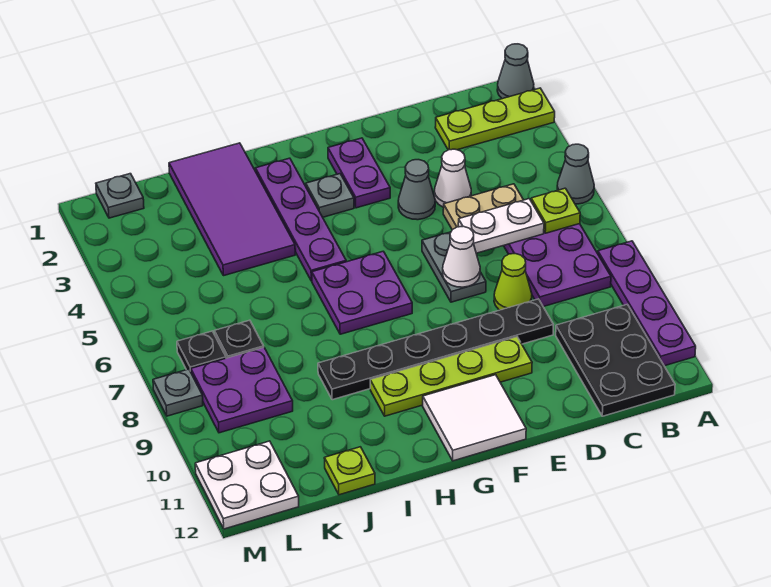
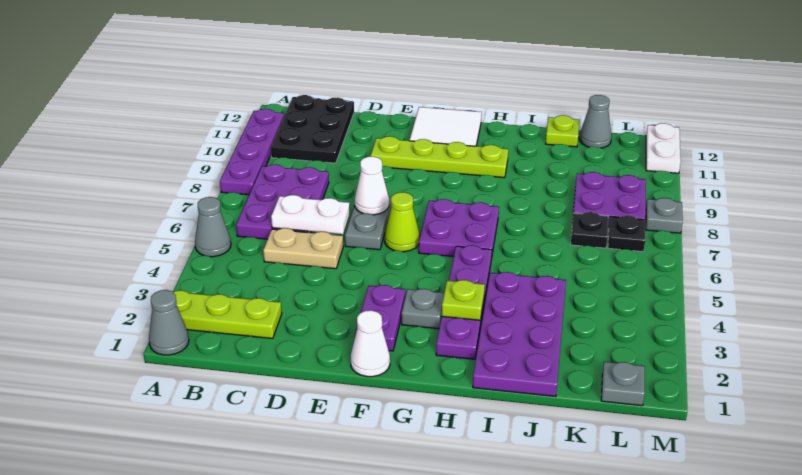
lime plate B6 level 2 -> lime plate H3 level 2
white cone D4 level 1 -> white cone F1 level 1
lime cone D8 level 1 -> lime cone F6 level 1
black plate D9:I9 level 1 -> none
grey cone E4 level 1 -> grey cone K12 level 1
purple tile I1:J4 level 1 -> purple plate I1:J4 level 1
white plate L11:M12 level 1 -> white plate M11:M12 level 1

